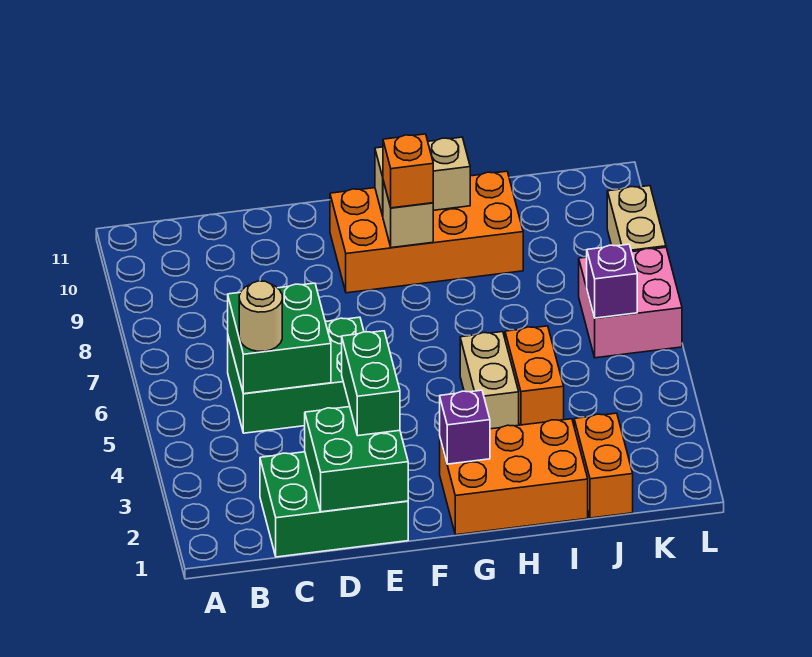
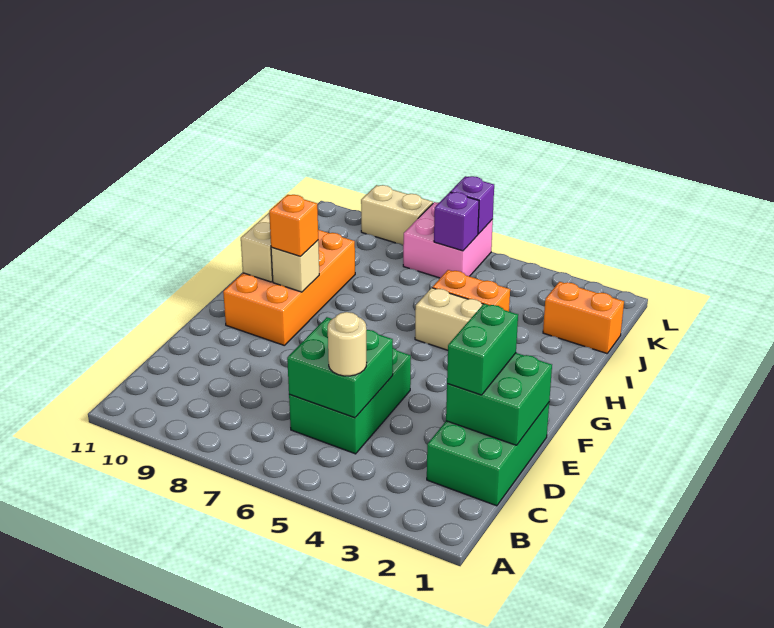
green brick E2:E3 level 3 -> green brick D2:E2 level 3
orange brick G1:I2 level 1 -> none
purple brick G2 level 2 -> purple brick L6 level 2

